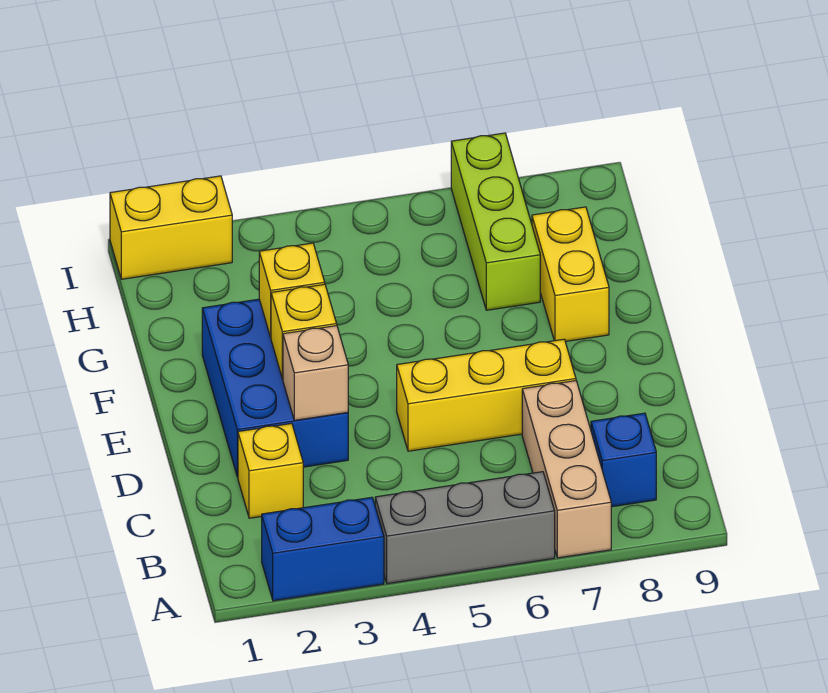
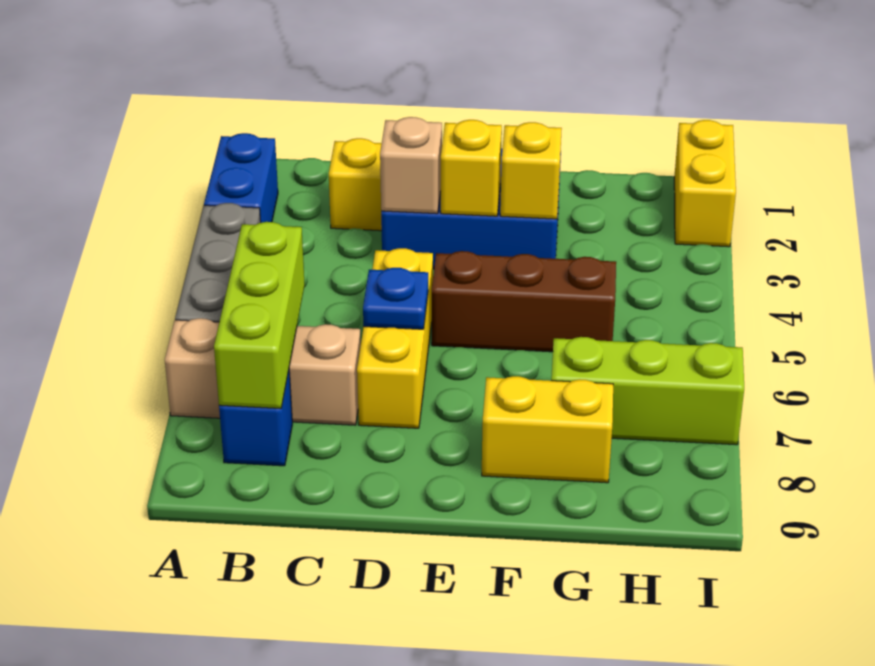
none -> lime brick B6:B8 level 2
none -> blue plate D6 level 2
none -> brown brick E5:G5 level 1

